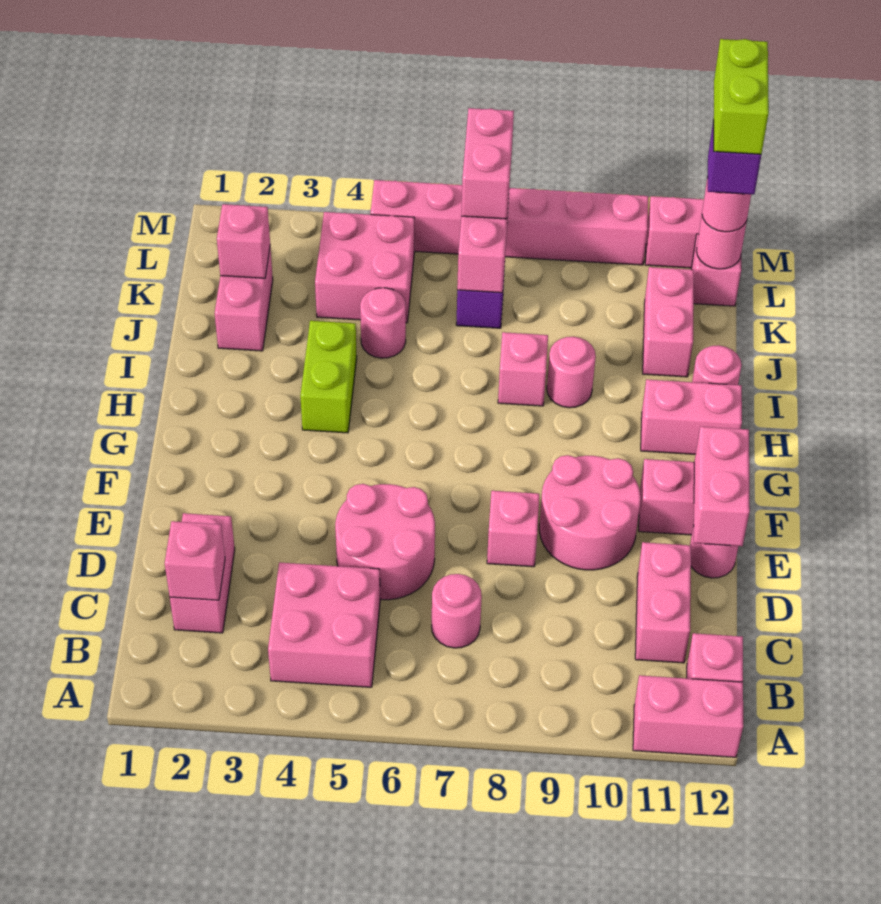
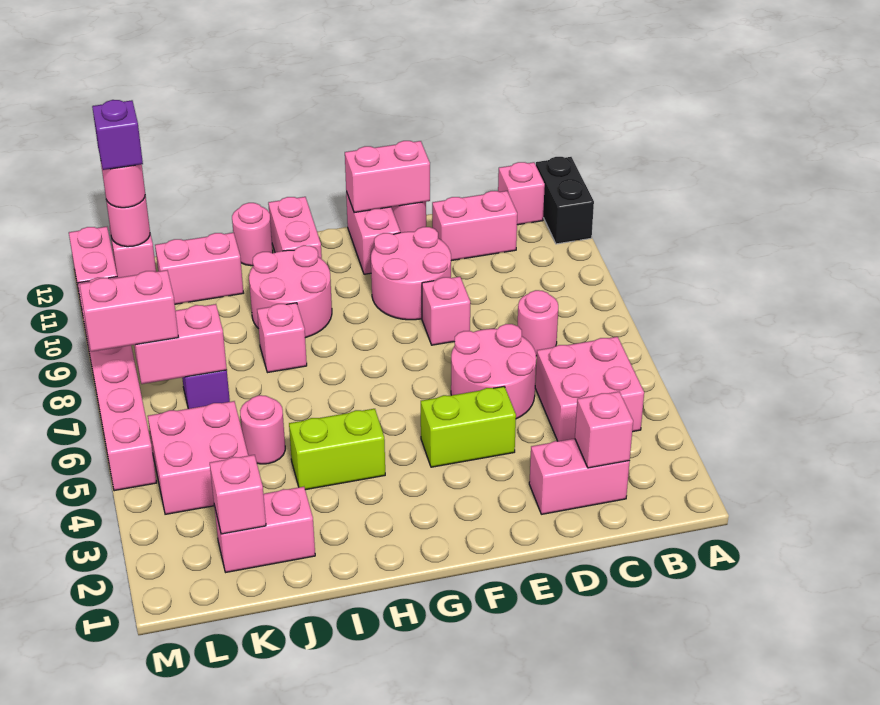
pink brick A11:A12 level 1 -> black brick A11:A12 level 1
pink round brick I9 level 1 -> pink round brick H9:I10 level 1
lime brick L12:M12 level 5 -> lime brick E4:F4 level 1

